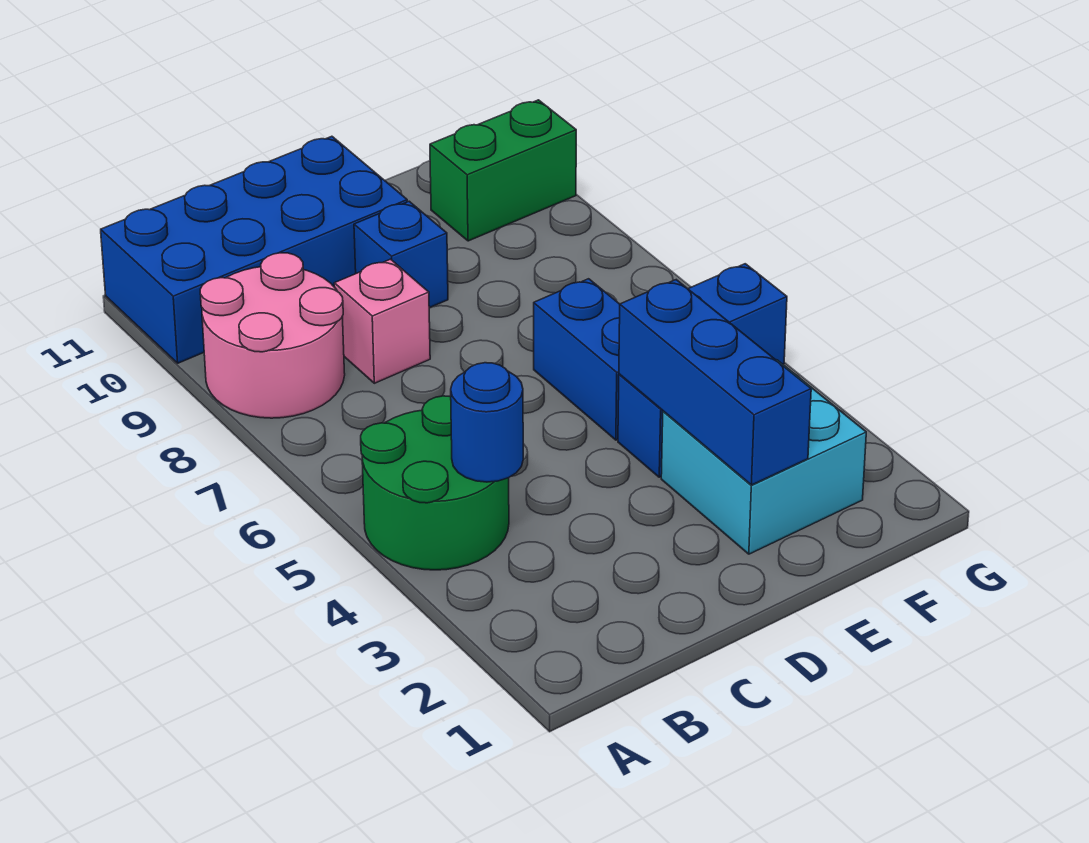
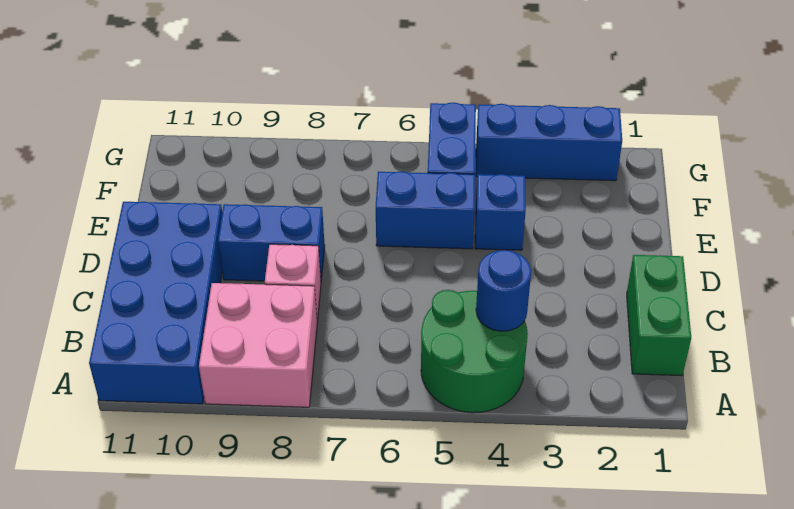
pink round brick A8:B9 level 1 -> pink brick A8:B9 level 1
blue brick D9 level 1 -> blue brick D8:D9 level 1
cyan brick E2:F3 level 1 -> none
blue brick E2:E4 level 2 -> blue brick G2:G4 level 1
green brick F10:G10 level 1 -> green brick B1:C1 level 1

